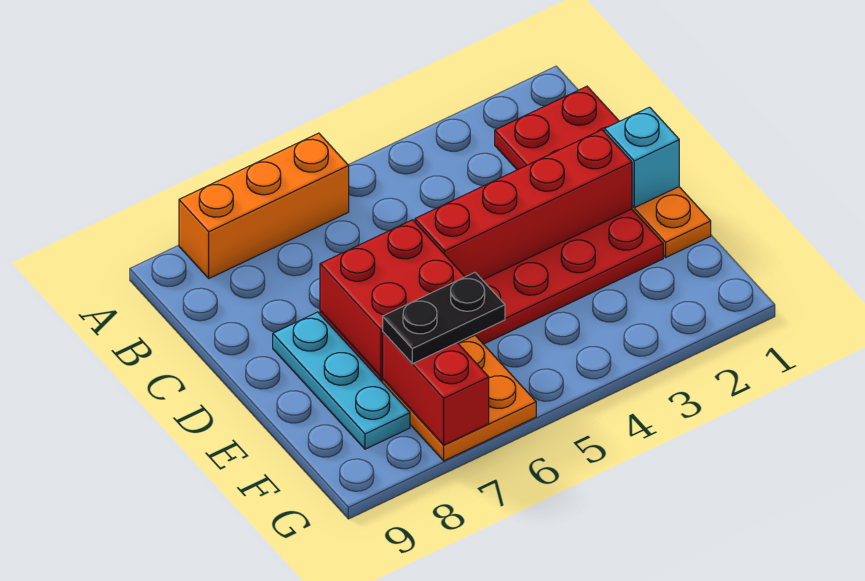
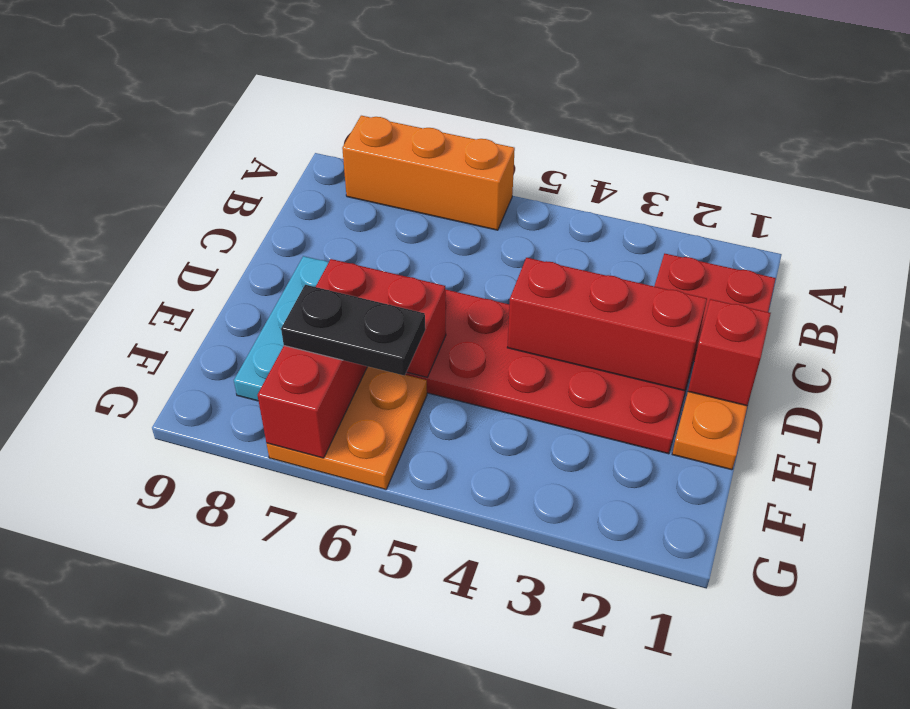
cyan brick D1 level 2 -> red brick D1 level 2
red brick D2:D5 level 2 -> red brick D2:D4 level 2
red brick D6:E7 level 2 -> red brick E6:E7 level 2

